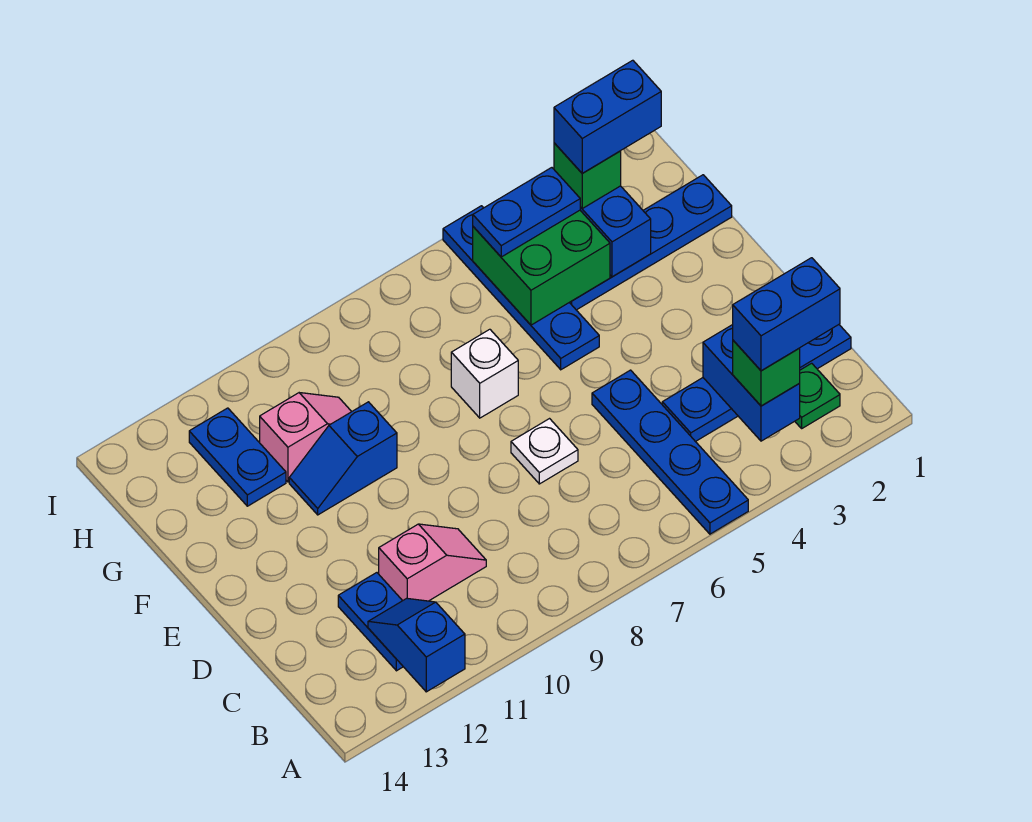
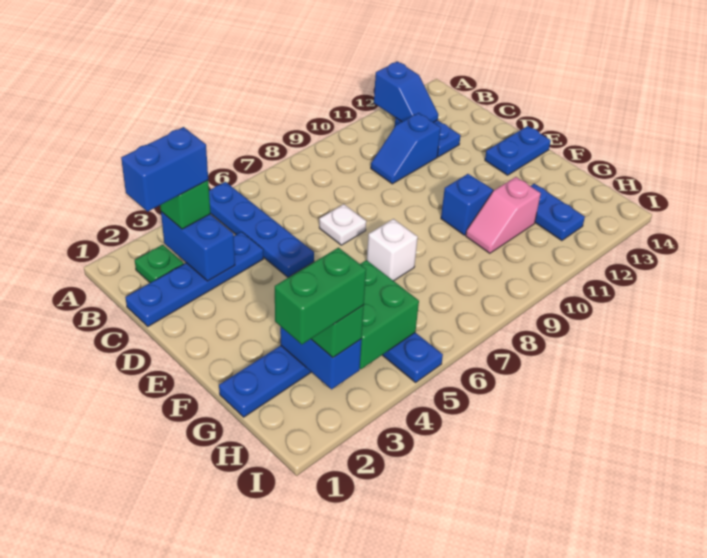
pink slope C10:C11 level 1 top 11 -> blue slope C10:C11 level 1 top 11
blue brick H2:H3 level 4 -> green brick H2:H3 level 4
blue plate H4:H5 level 3 -> blue plate E13:E14 level 1

